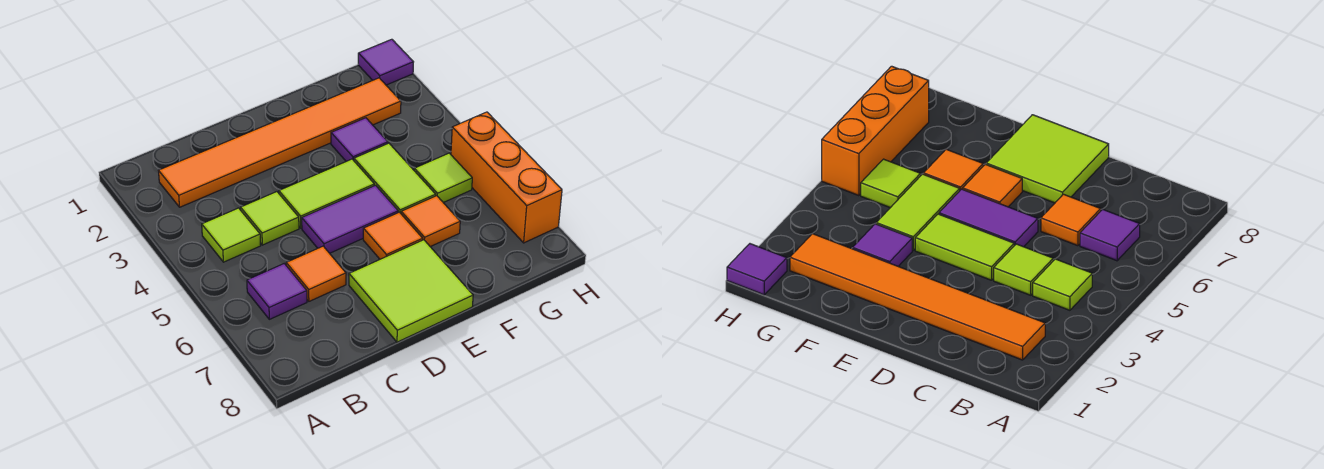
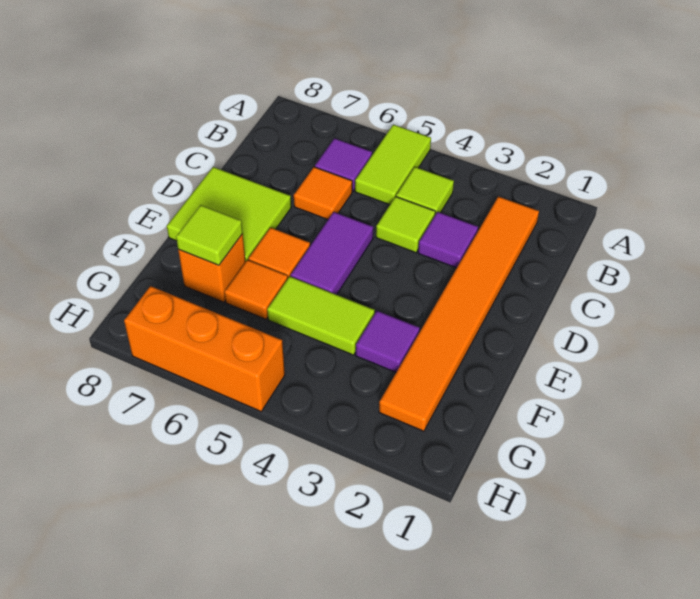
lime tile D4:E4 level 1 -> lime tile A5:B5 level 1
none -> orange brick F7 level 1
lime tile G5 level 1 -> lime tile F7 level 2
purple tile H1 level 1 -> purple tile C3 level 1

